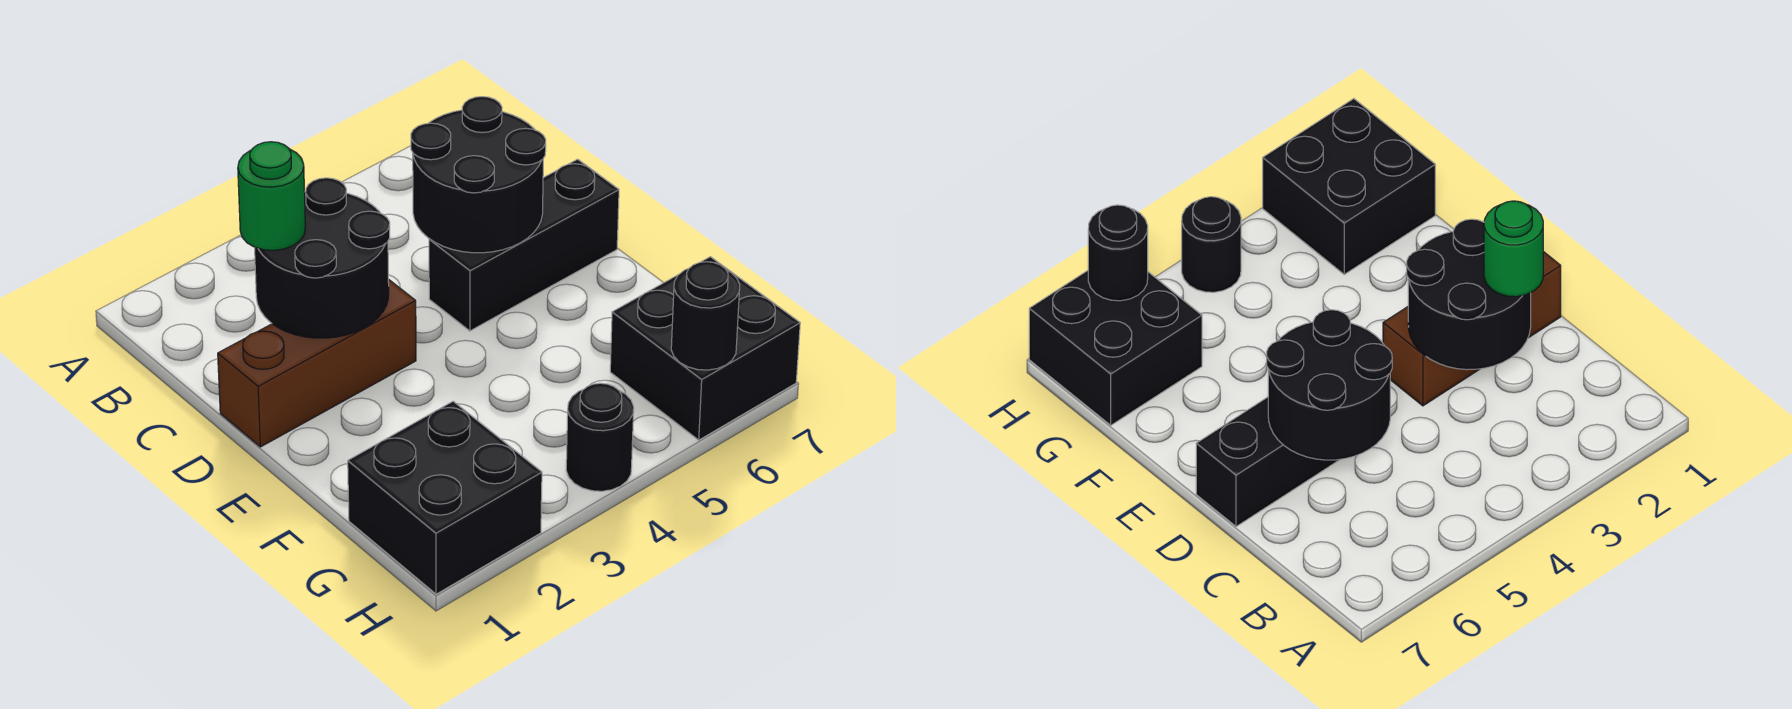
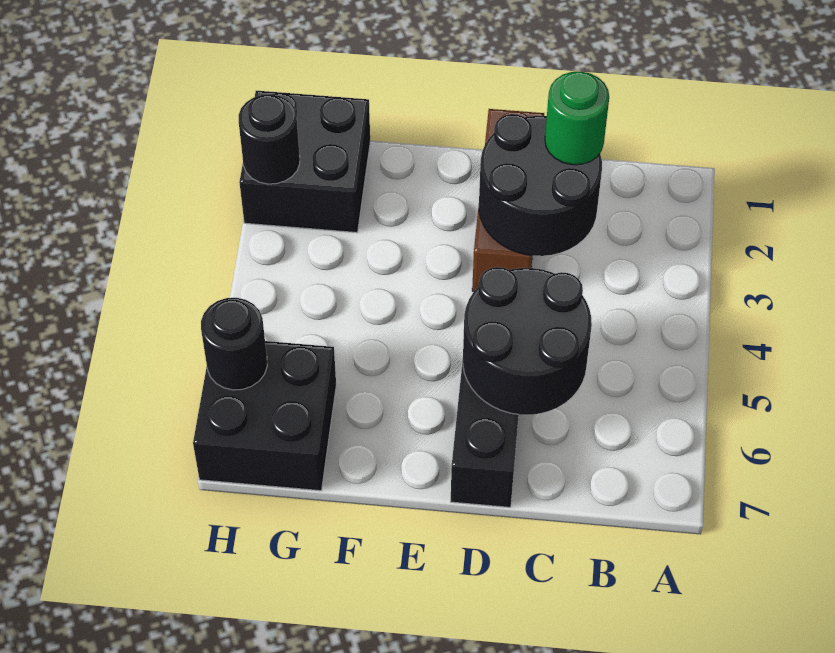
black round brick H4 level 1 -> black round brick H2 level 2

